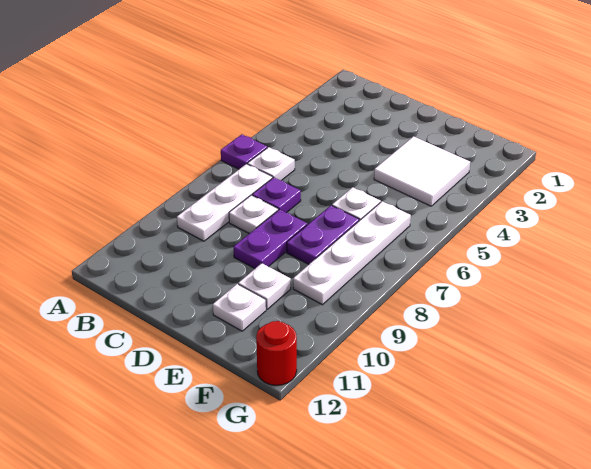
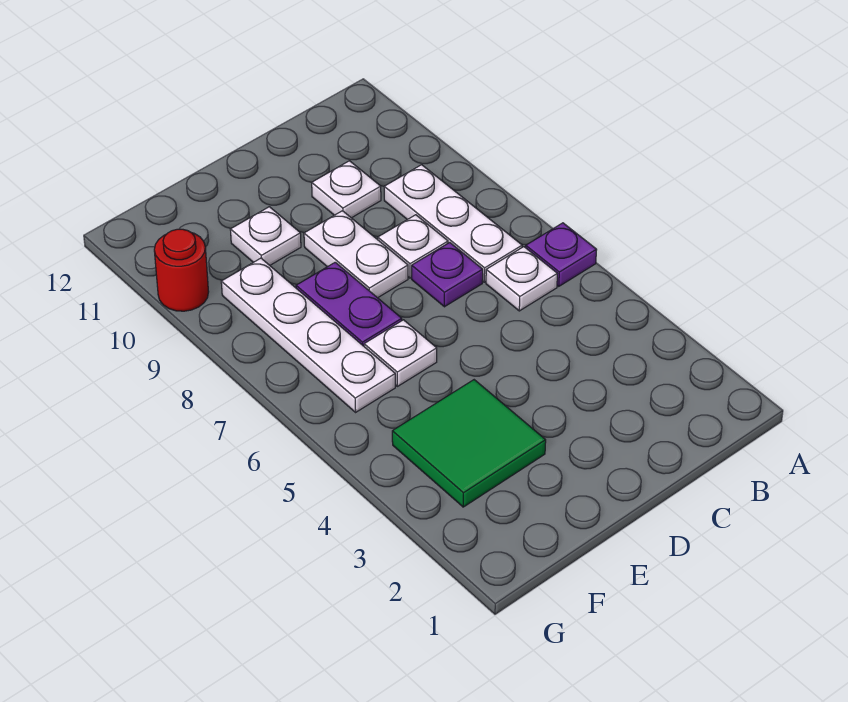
purple plate D8:D9 level 1 -> white plate D8:D9 level 1
white tile E3:F4 level 1 -> green tile E3:F4 level 1
white plate E11 level 1 -> white plate C10 level 1
red round brick G12 level 1 -> red round brick G10 level 1

